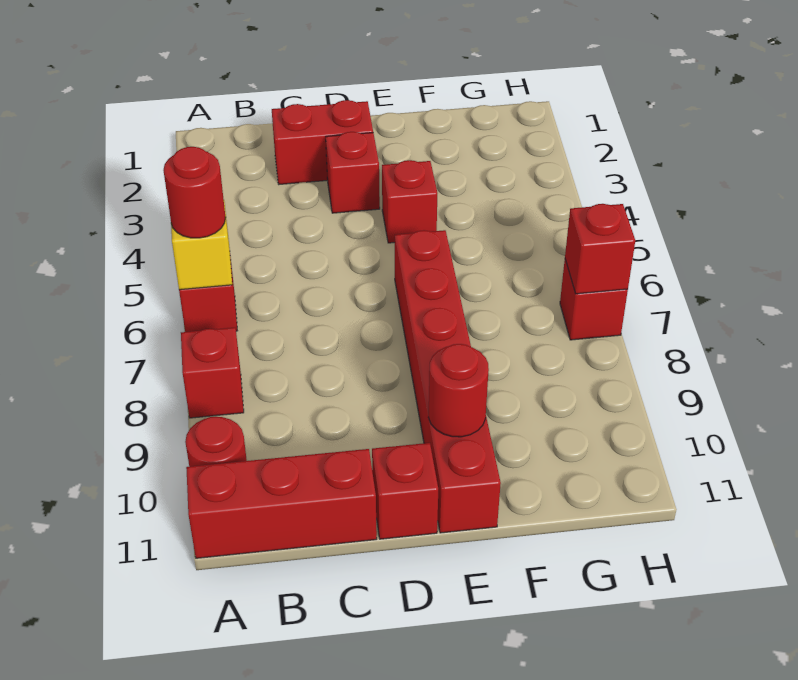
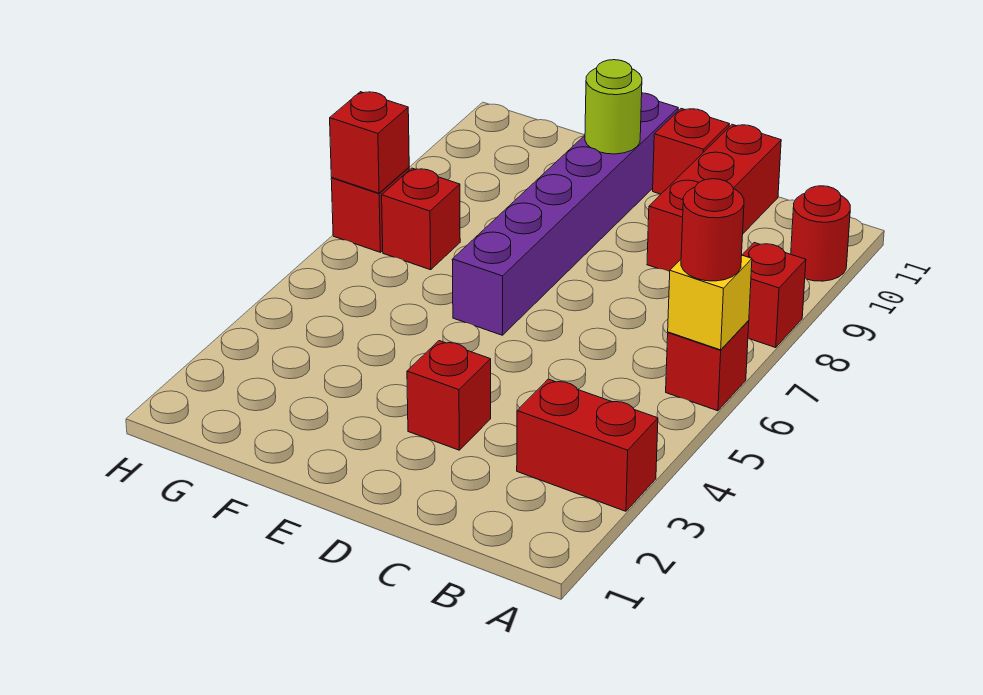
red brick A11:C11 level 1 -> red brick C9:C11 level 1
red brick C2:D2 level 1 -> red brick A3:B3 level 1
red brick E4 level 1 -> red brick G7 level 1
red brick E6:E11 level 1 -> purple brick E6:E11 level 1
red round brick E10 level 2 -> lime round brick E10 level 2

